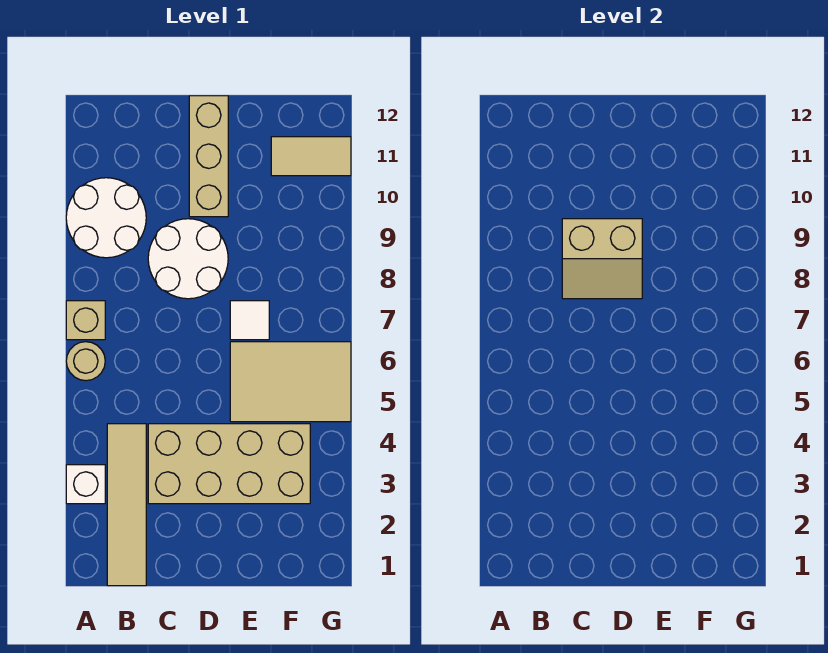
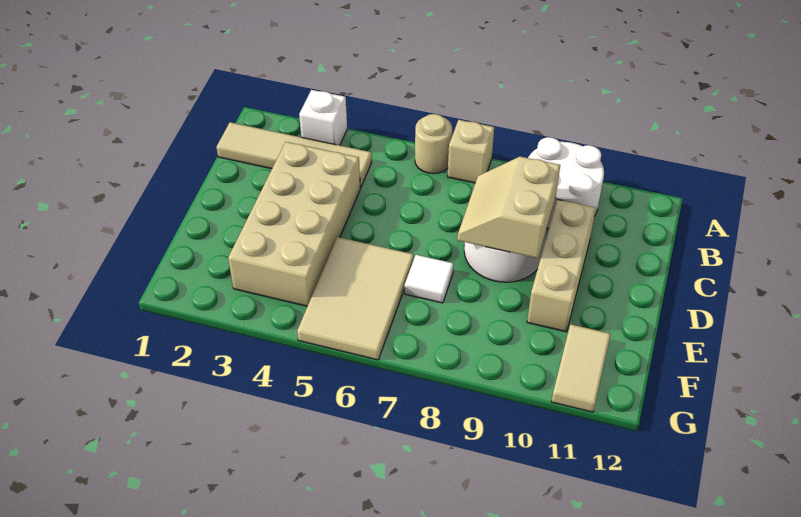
tan brick D10:D12 level 1 -> tan brick C10:E10 level 1

